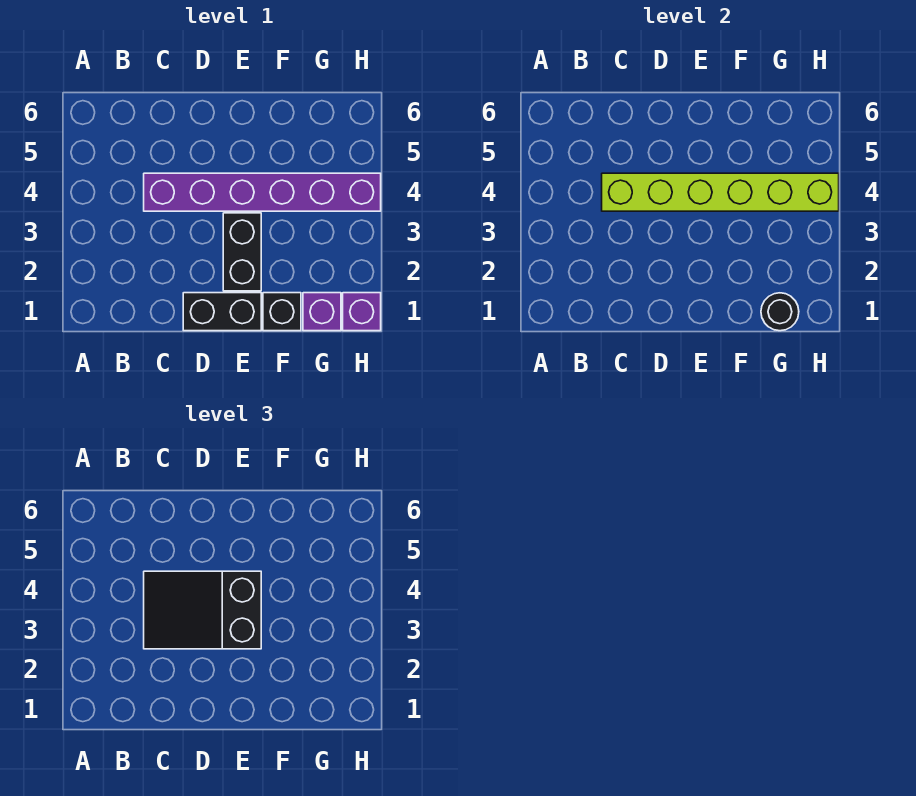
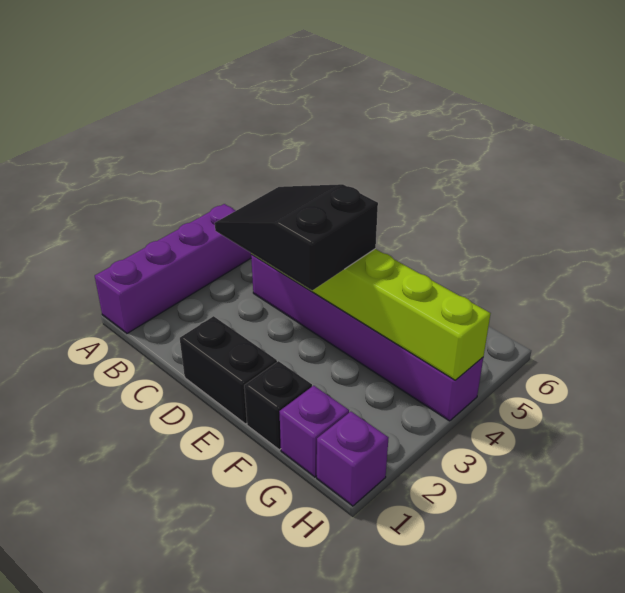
none -> purple brick A1:A4 level 1
black brick E2:E3 level 1 -> none
black round brick G1 level 2 -> none

